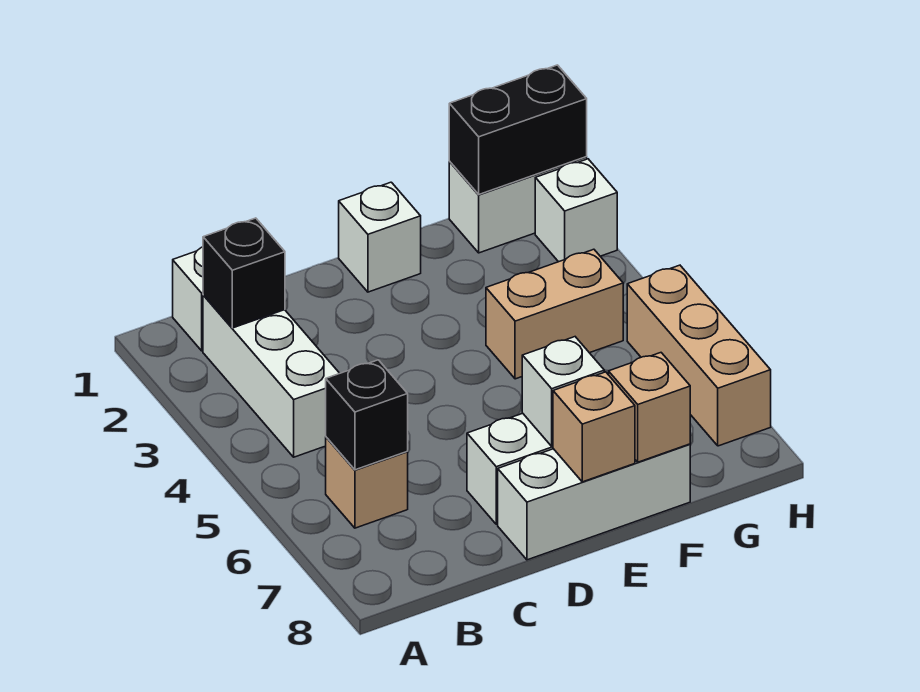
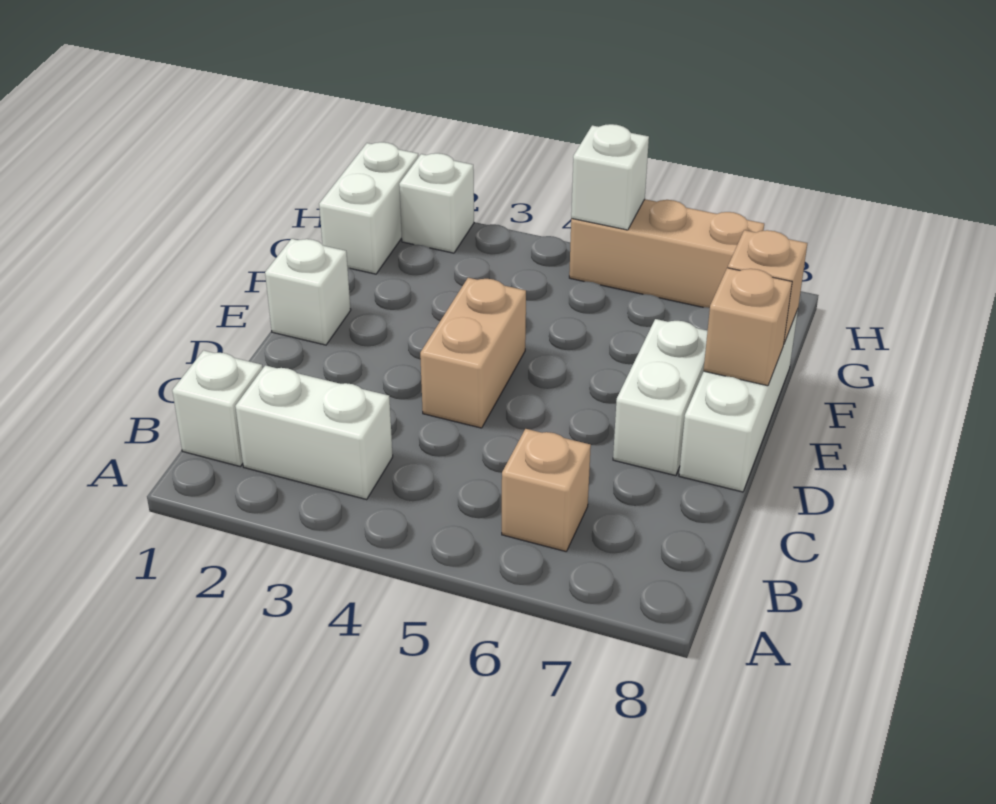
white brick B2:B4 level 1 -> white brick B2:B3 level 1
black brick B2 level 2 -> none
black brick B6 level 2 -> none
white brick E7 level 2 -> white brick H5 level 2
tan brick F4:G4 level 1 -> tan brick D4:E4 level 1
black brick G1:H1 level 2 -> none

